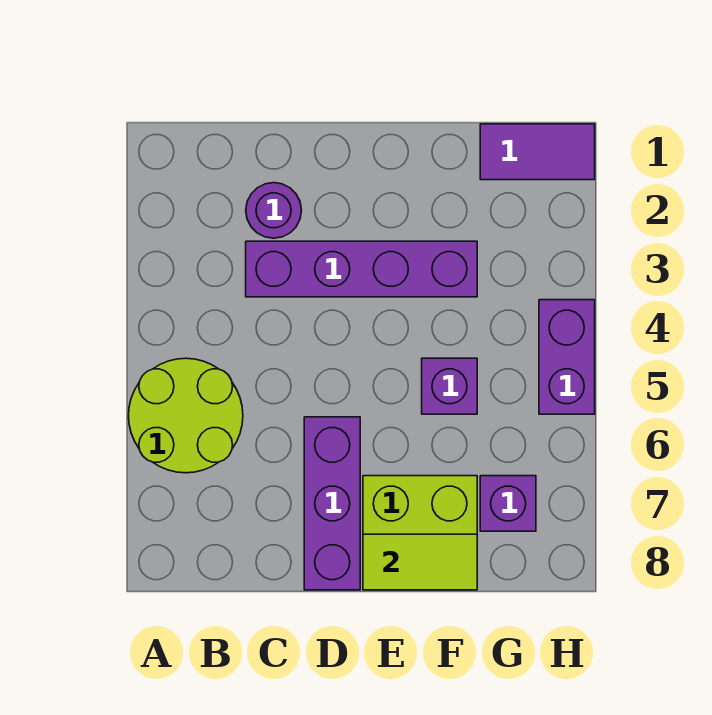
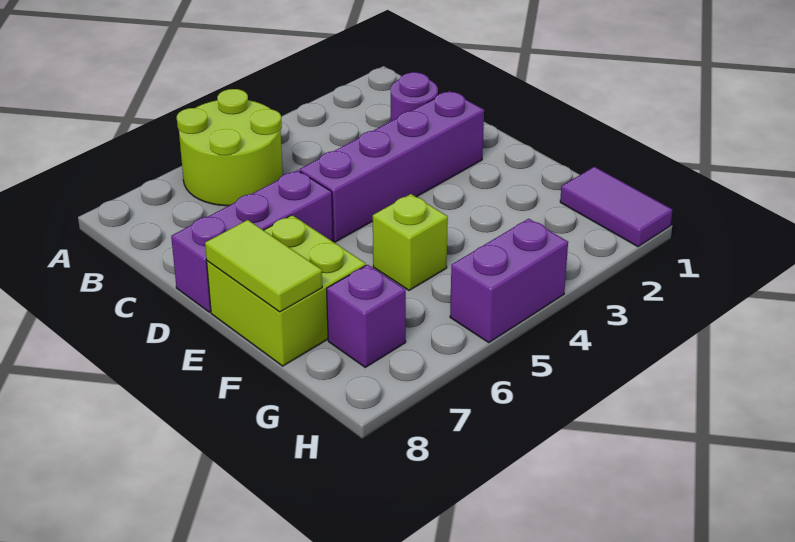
purple brick C3:F3 level 1 -> purple brick D2:D5 level 1
purple brick F5 level 1 -> lime brick F5 level 1

